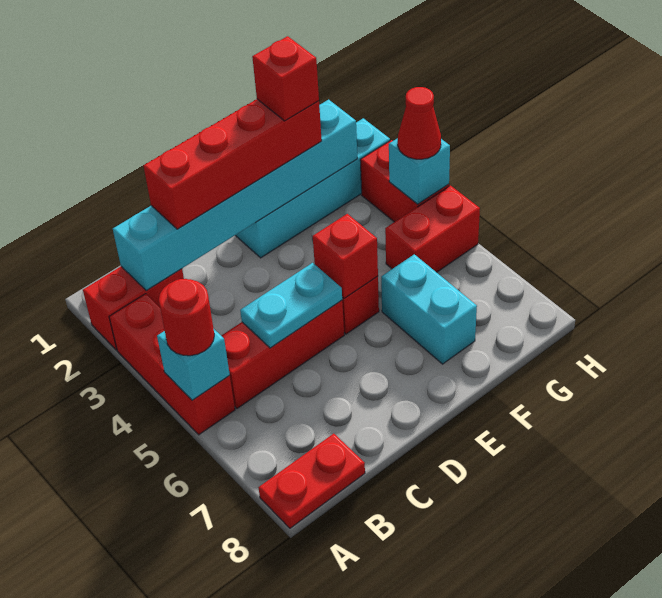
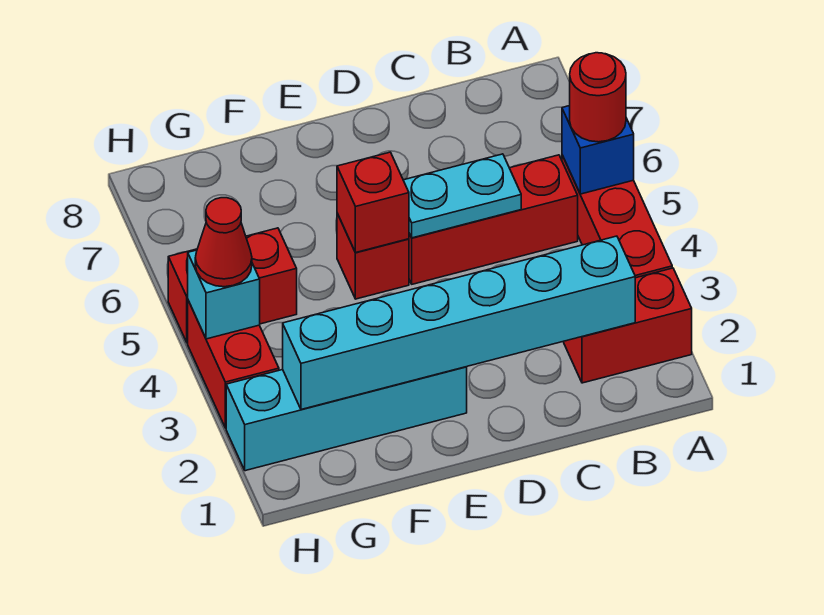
cyan brick A5 level 2 -> blue brick A5 level 2
red plate A8:B8 level 1 -> none
red brick C2:F2 level 3 -> none
red brick F2 level 4 -> none
cyan brick F6:F7 level 1 -> none

